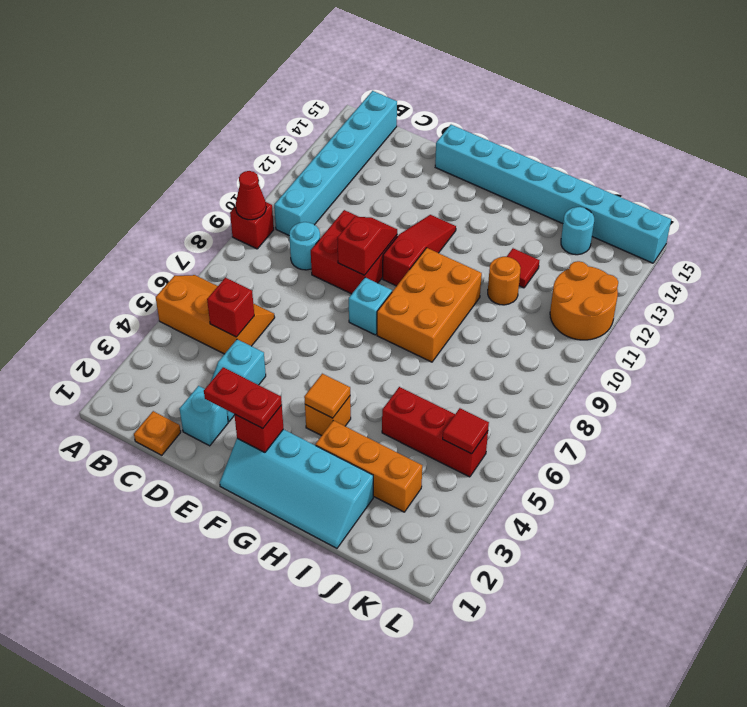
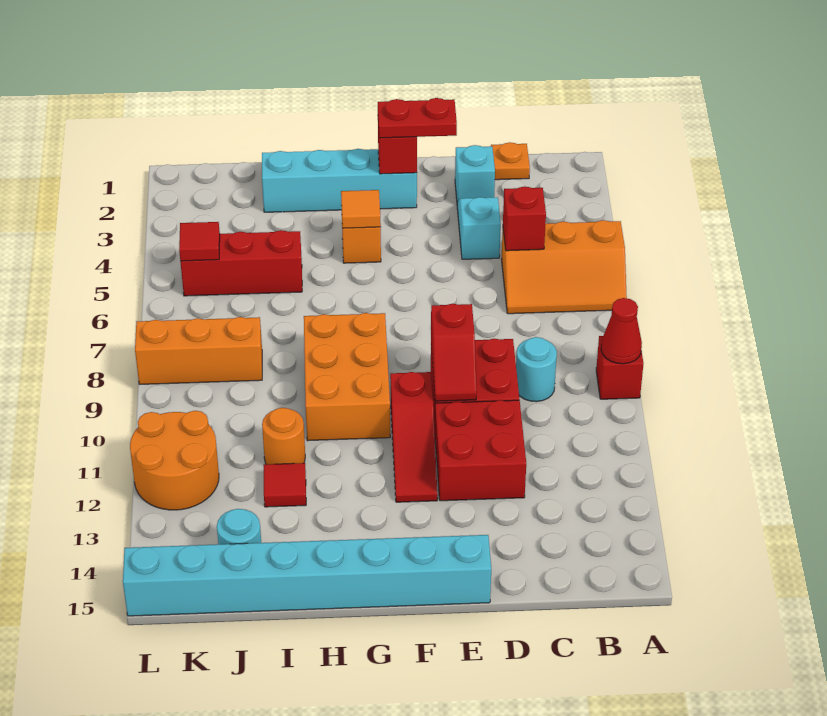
cyan brick B10:B15 level 1 -> none
none -> red brick D11:E12 level 1
cyan brick F8 level 1 -> none
orange brick H3:J3 level 1 -> orange brick J8:L8 level 1

